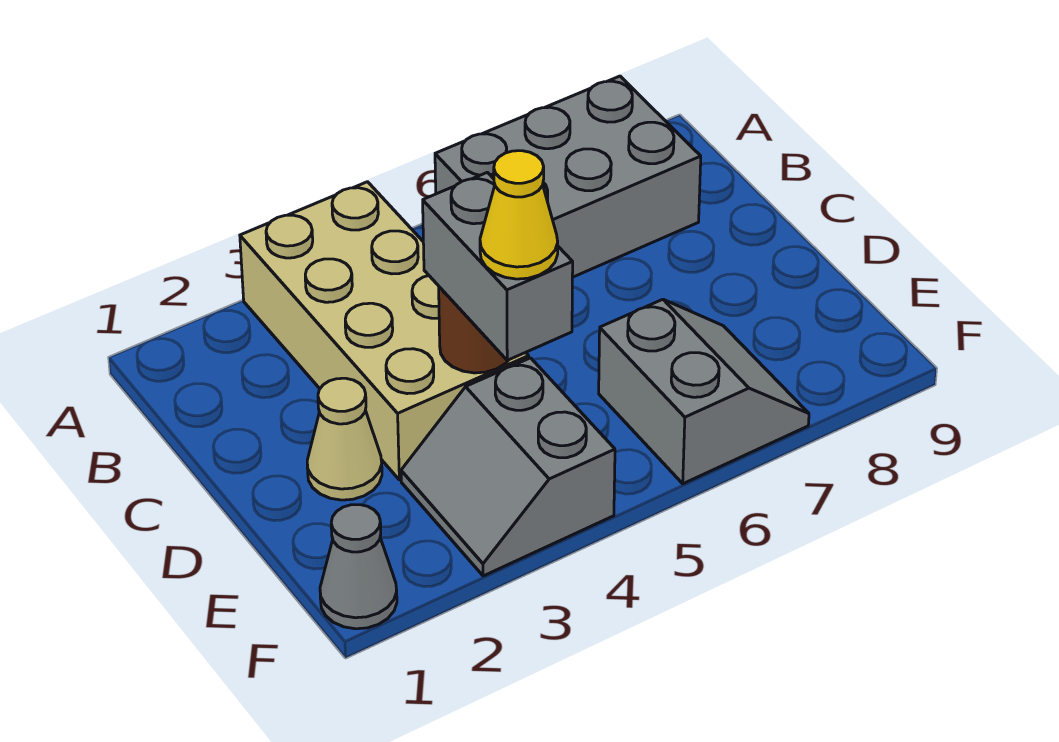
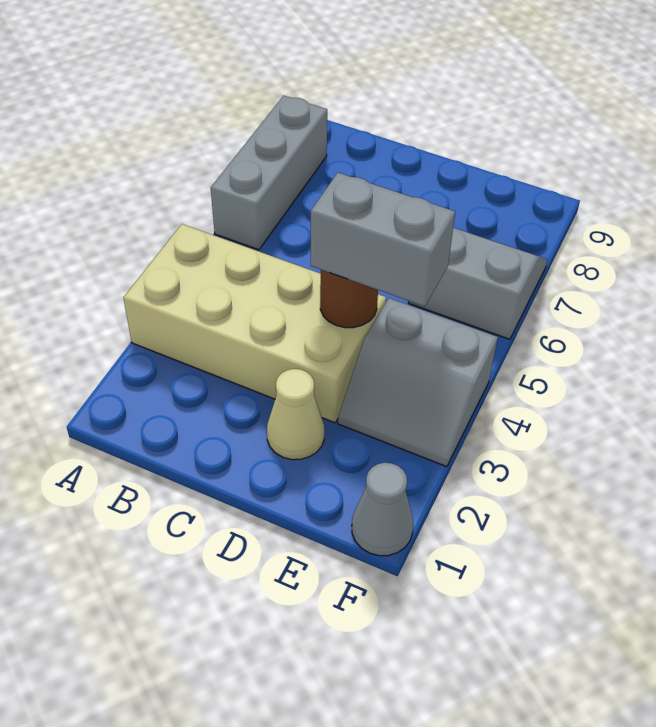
grey brick A6:B8 level 1 -> grey brick A6:A8 level 1
yellow cone E4 level 4 -> none

